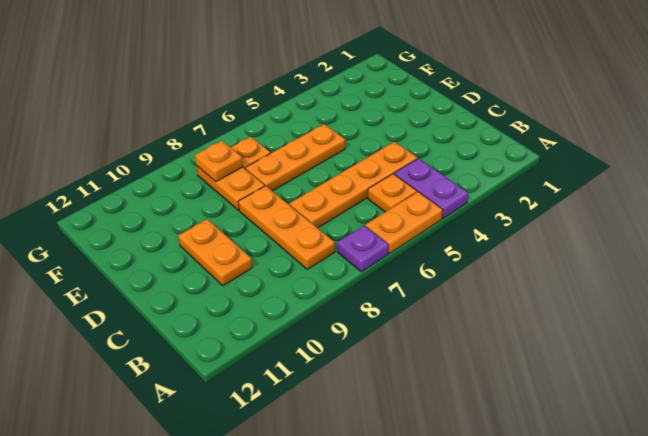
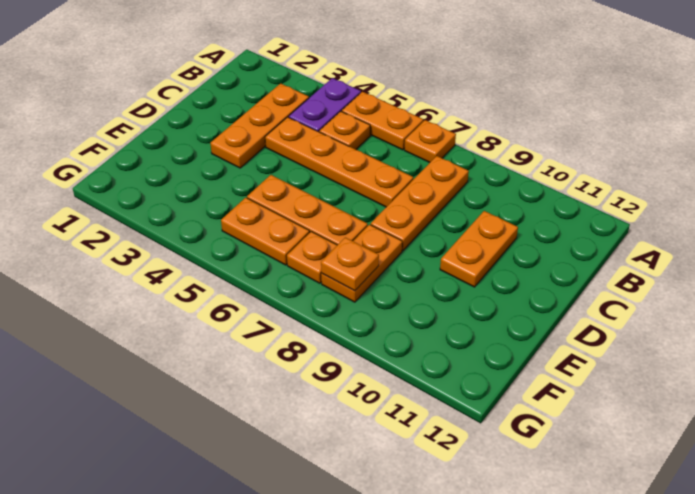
purple plate A7 level 1 -> orange plate A7 level 1
none -> orange plate B3:D3 level 1
none -> orange plate F5:F6 level 1

